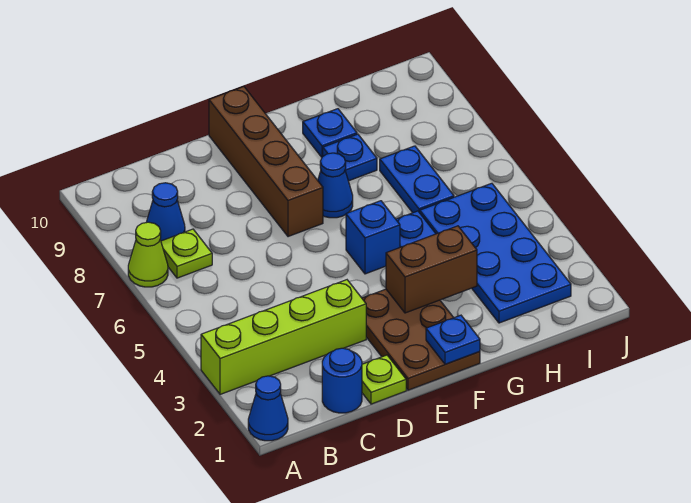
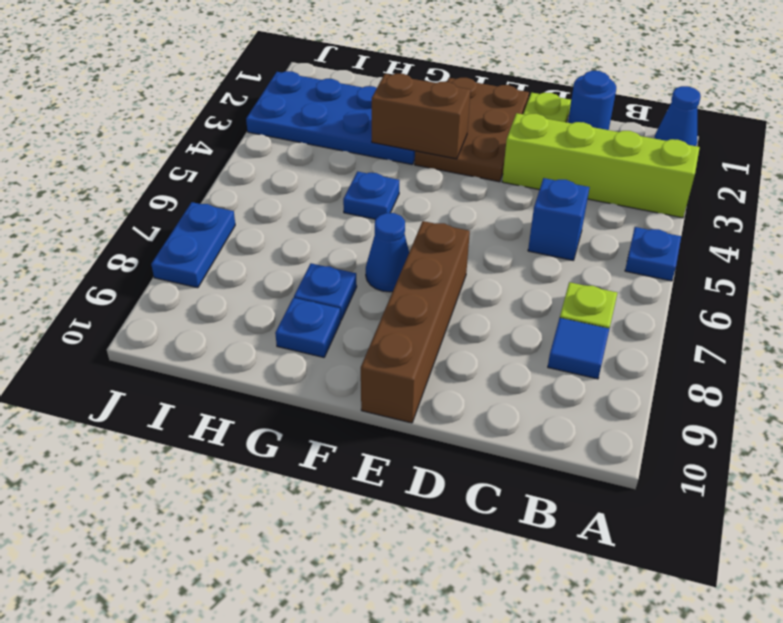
lime cone A7 level 1 -> none
blue cone B8 level 1 -> blue tile B8 level 1
blue plate F1 level 2 -> blue plate A5 level 1
blue brick F5 level 1 -> blue brick C5 level 1
blue plate H2:I5 level 1 -> blue plate G2:J3 level 1
blue plate H6:H7 level 1 -> blue plate J7:J8 level 1

